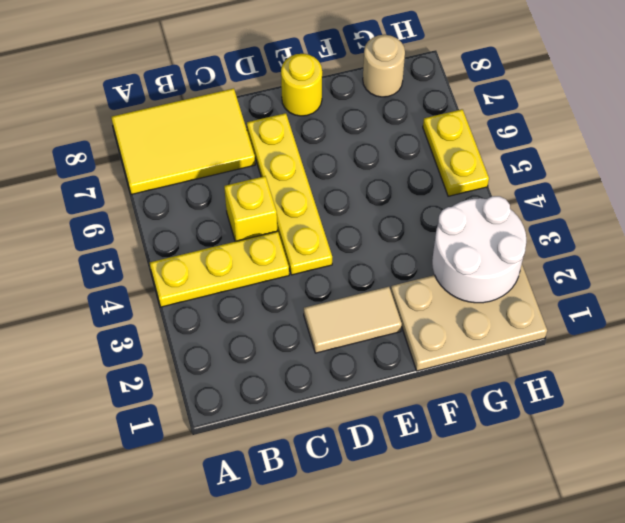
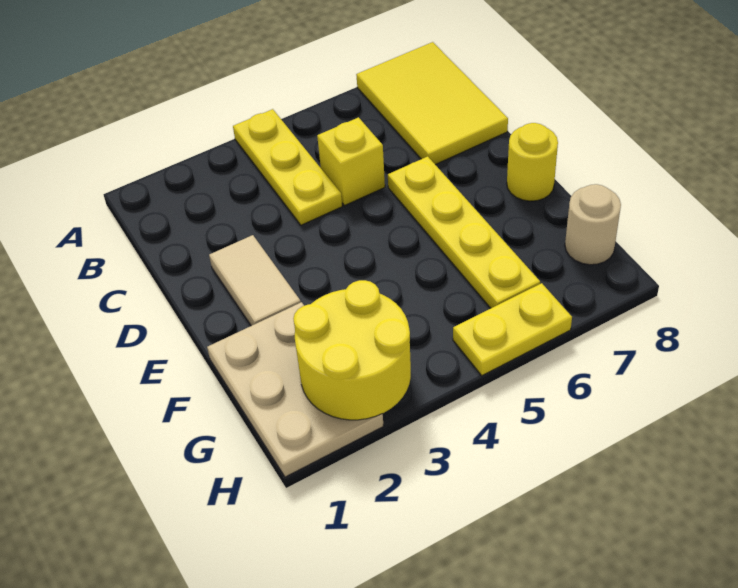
yellow plate D4:D7 level 1 -> yellow plate D6:G6 level 1
white round brick G2:H3 level 2 -> yellow round brick G2:H3 level 2

